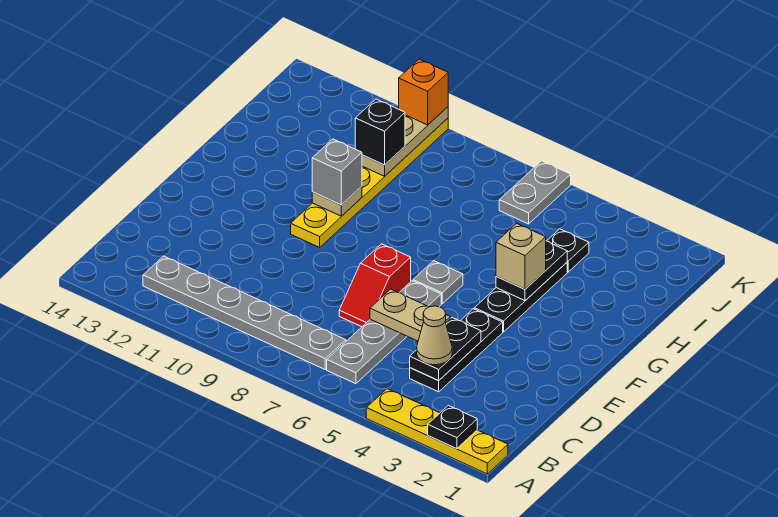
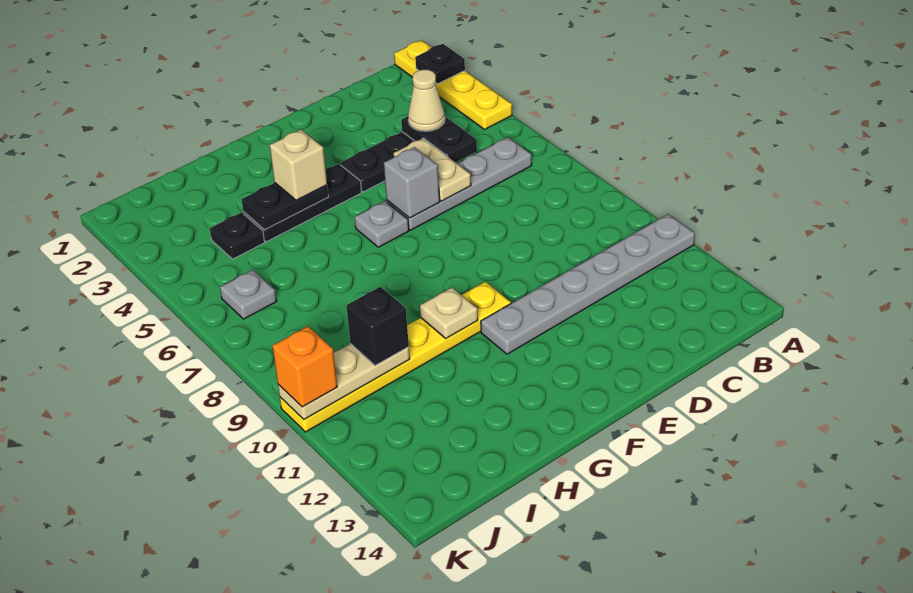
grey plate B7:B12 level 1 -> grey plate A11:F11 level 1
black plate C4:D4 level 2 -> black plate C4:C5 level 2
red slope D7:E7 level 1 top E -> none
grey brick G10 level 3 -> grey brick E6 level 2
grey plate J6:K6 level 1 -> grey plate J6 level 1

